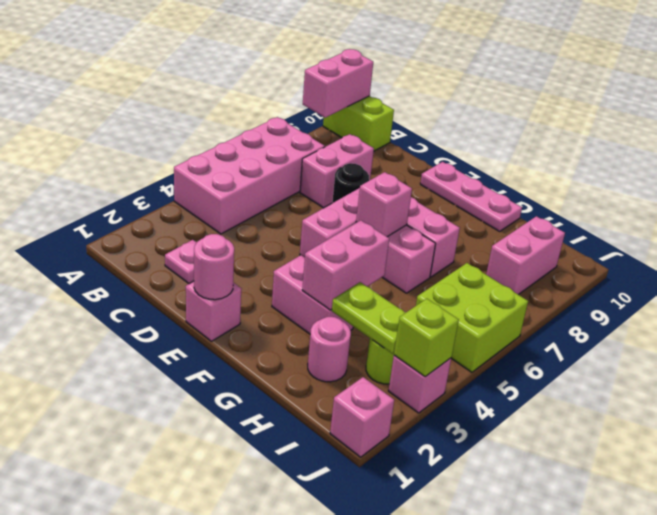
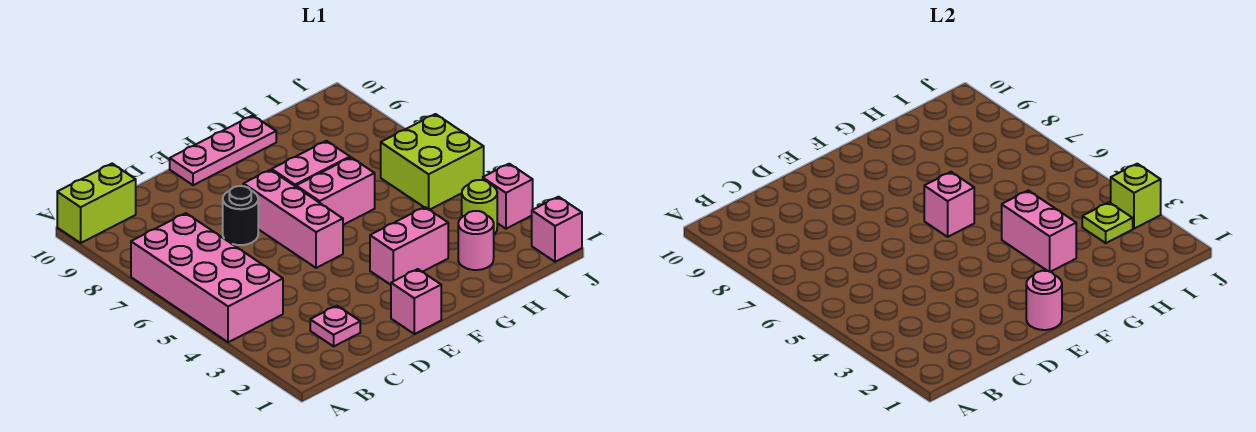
pink brick A9:A10 level 2 -> none
pink brick C7:C8 level 1 -> none
lime plate H3:I3 level 2 -> lime plate I3 level 2
pink brick I8:I9 level 1 -> none

